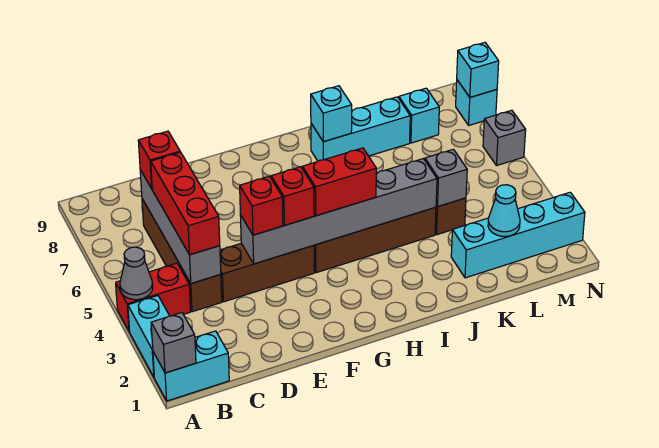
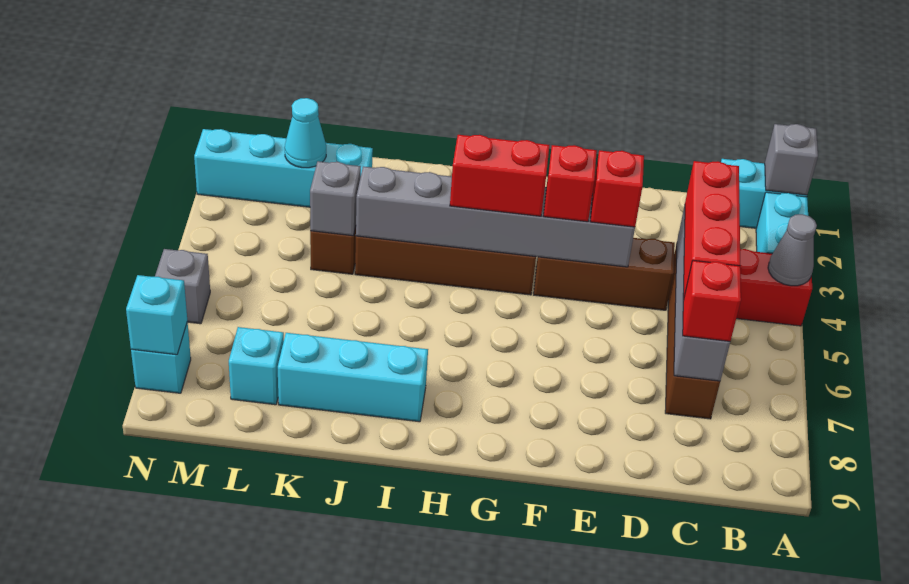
cyan brick I8 level 2 -> none

